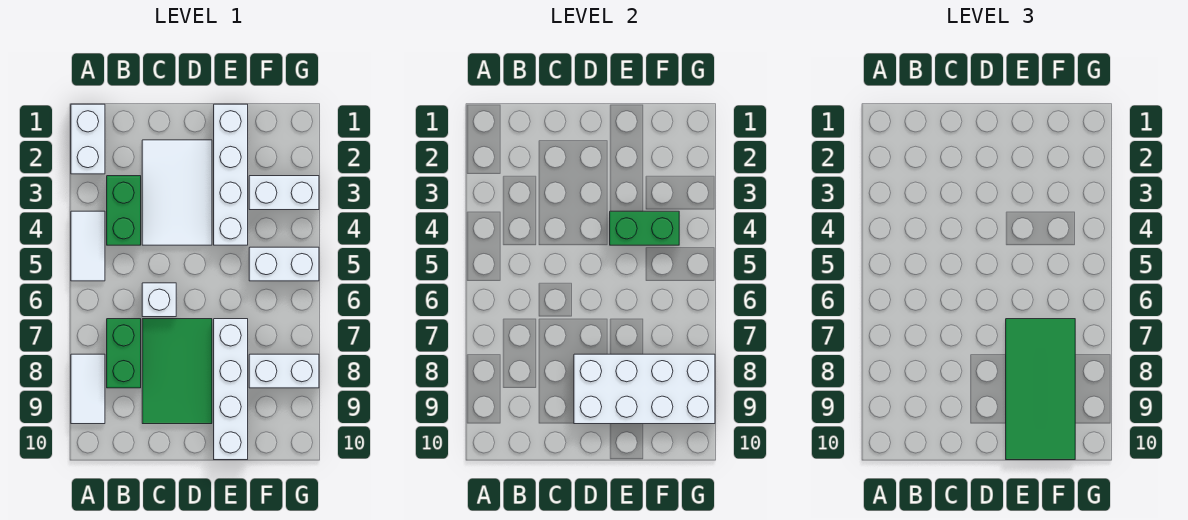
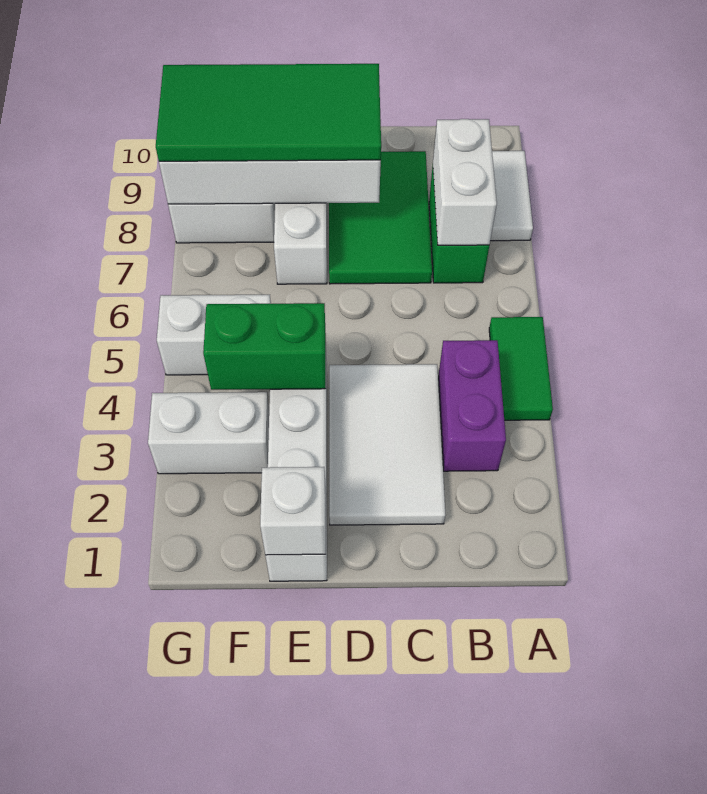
white brick A1:A2 level 1 -> white brick B7:B8 level 2
white tile A4:A5 level 1 -> green tile A4:A5 level 1
green brick B3:B4 level 1 -> purple brick B3:B4 level 1
white brick C6 level 1 -> white brick E1 level 2
green tile E7:F10 level 3 -> green tile D8:G9 level 3

